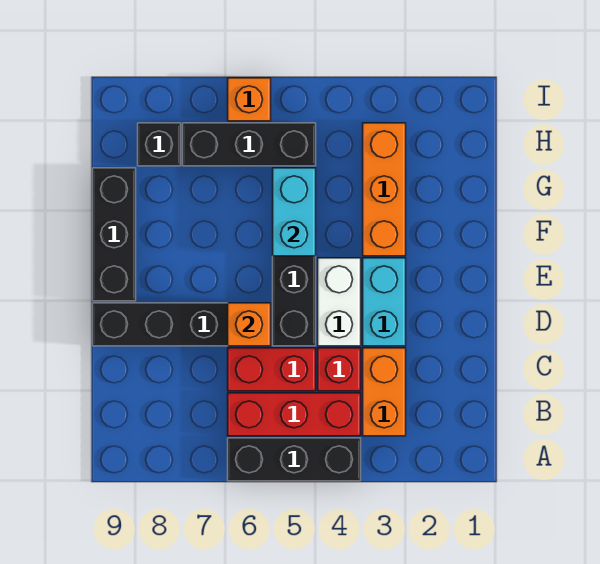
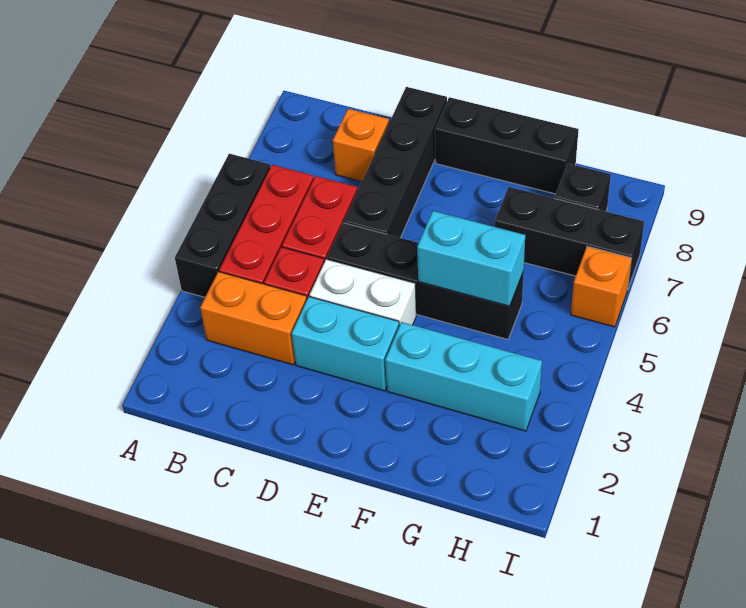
orange brick D6 level 2 -> orange brick C8 level 1
orange brick F3:H3 level 1 -> cyan brick F3:H3 level 1
black brick H5:H7 level 1 -> black brick G7:I7 level 1

